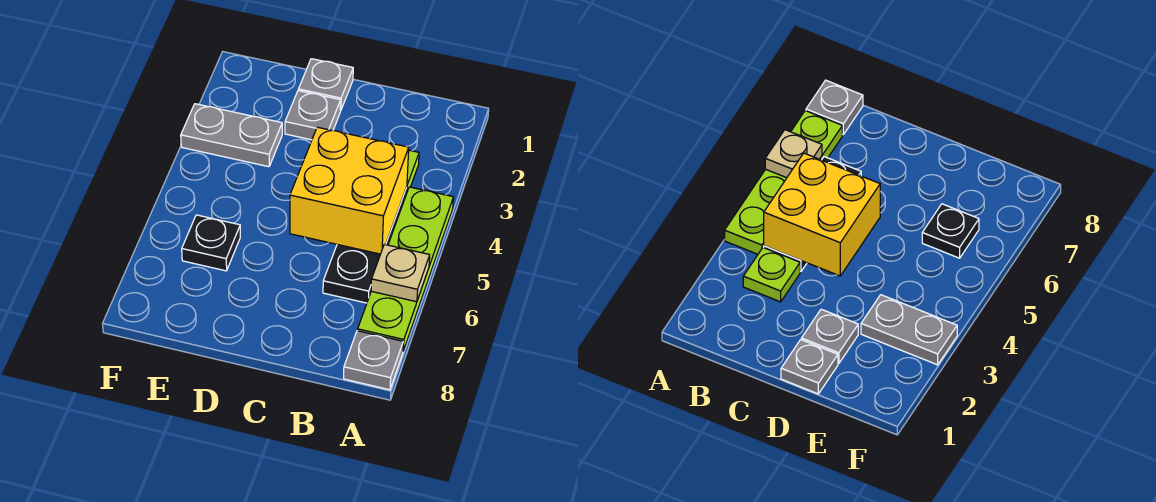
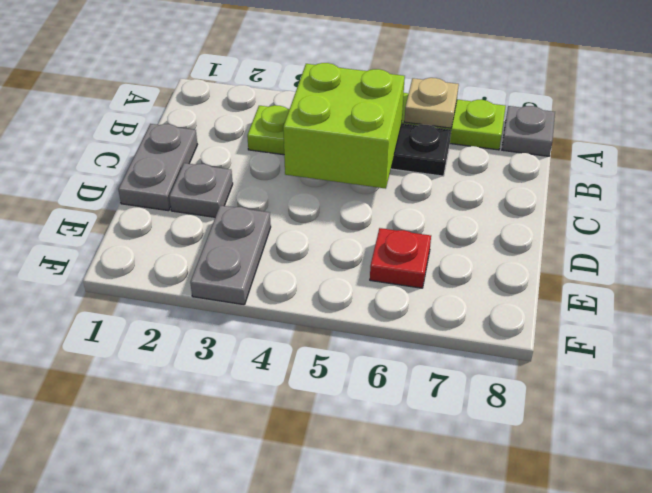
yellow brick B4:C5 level 2 -> lime brick B4:C5 level 2
grey plate D1 level 1 -> grey plate C1:D1 level 1
black plate E6 level 1 -> red plate E6 level 1

